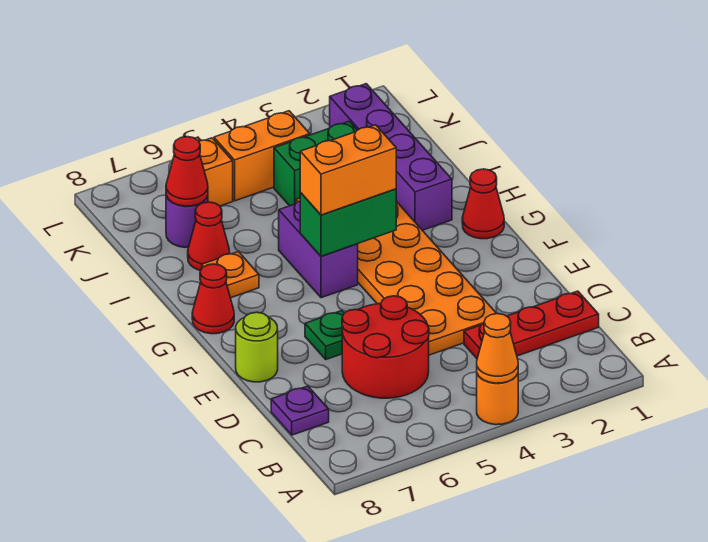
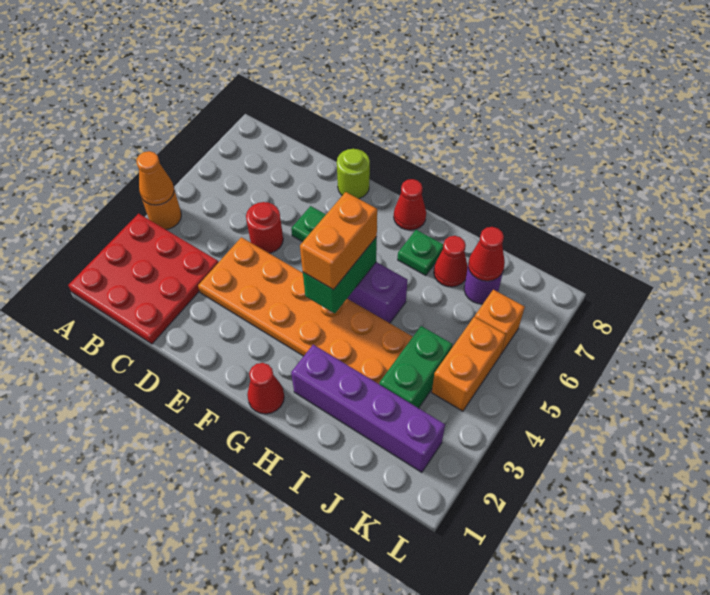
red plate C1:C3 level 1 -> red plate A1:C3 level 1
red round brick C5:D6 level 1 -> red round brick D5 level 1
purple plate C8 level 1 -> none
orange plate H7 level 1 -> green plate H7 level 1

